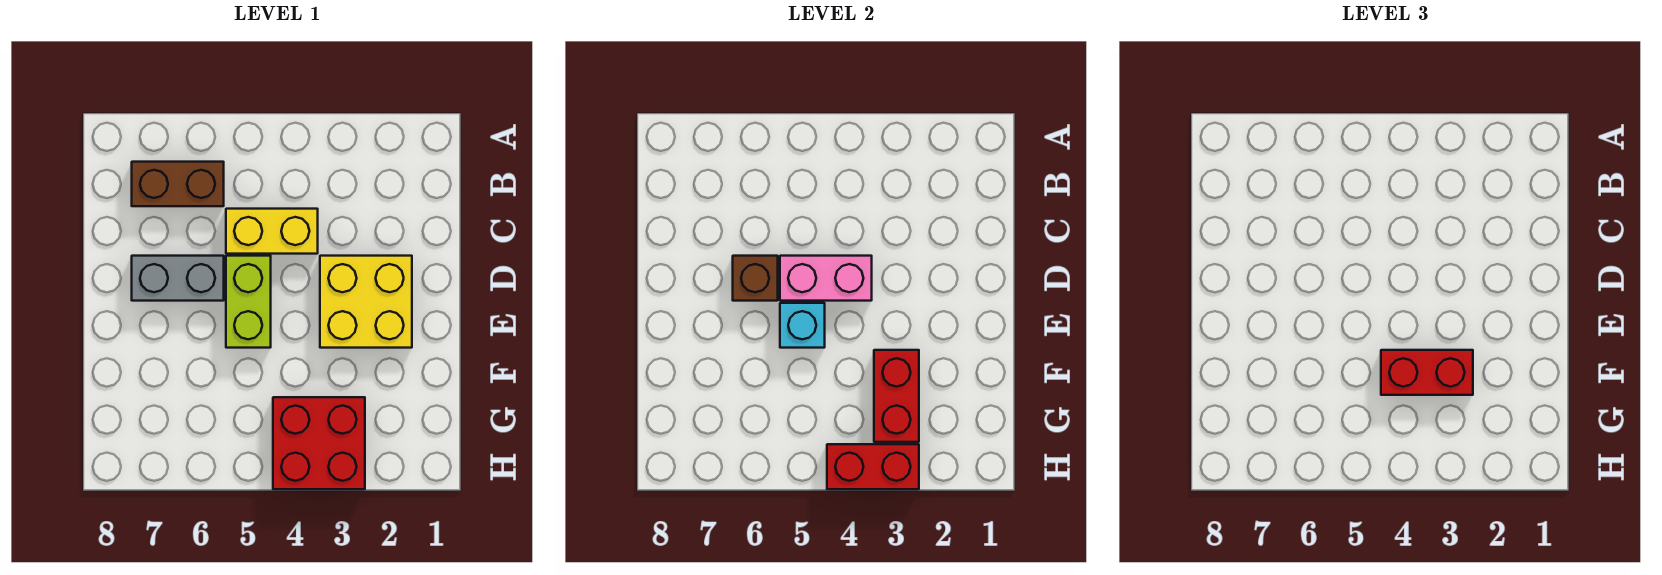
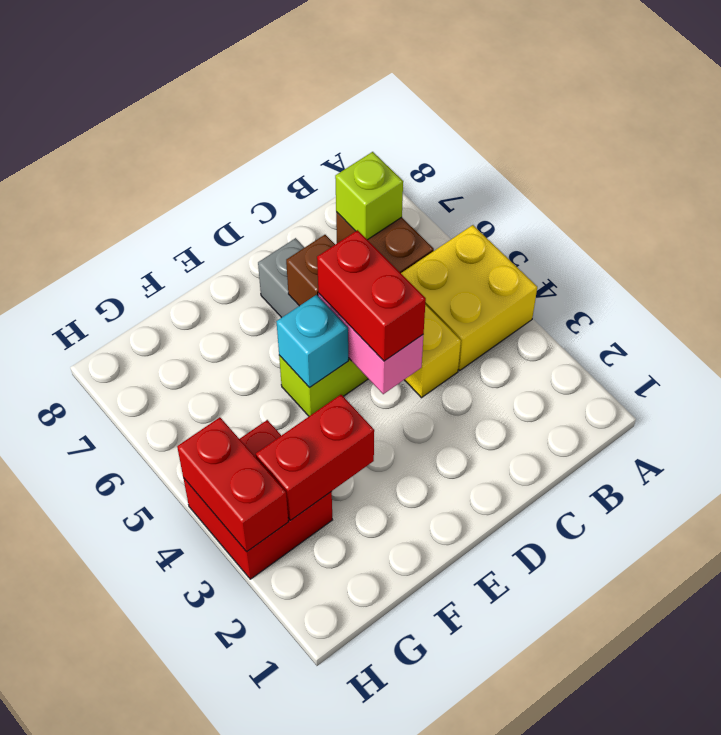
none -> lime brick B7 level 2
yellow brick D2:E3 level 1 -> yellow brick A4:B5 level 1
red brick F3:F4 level 3 -> red brick D4:D5 level 3

